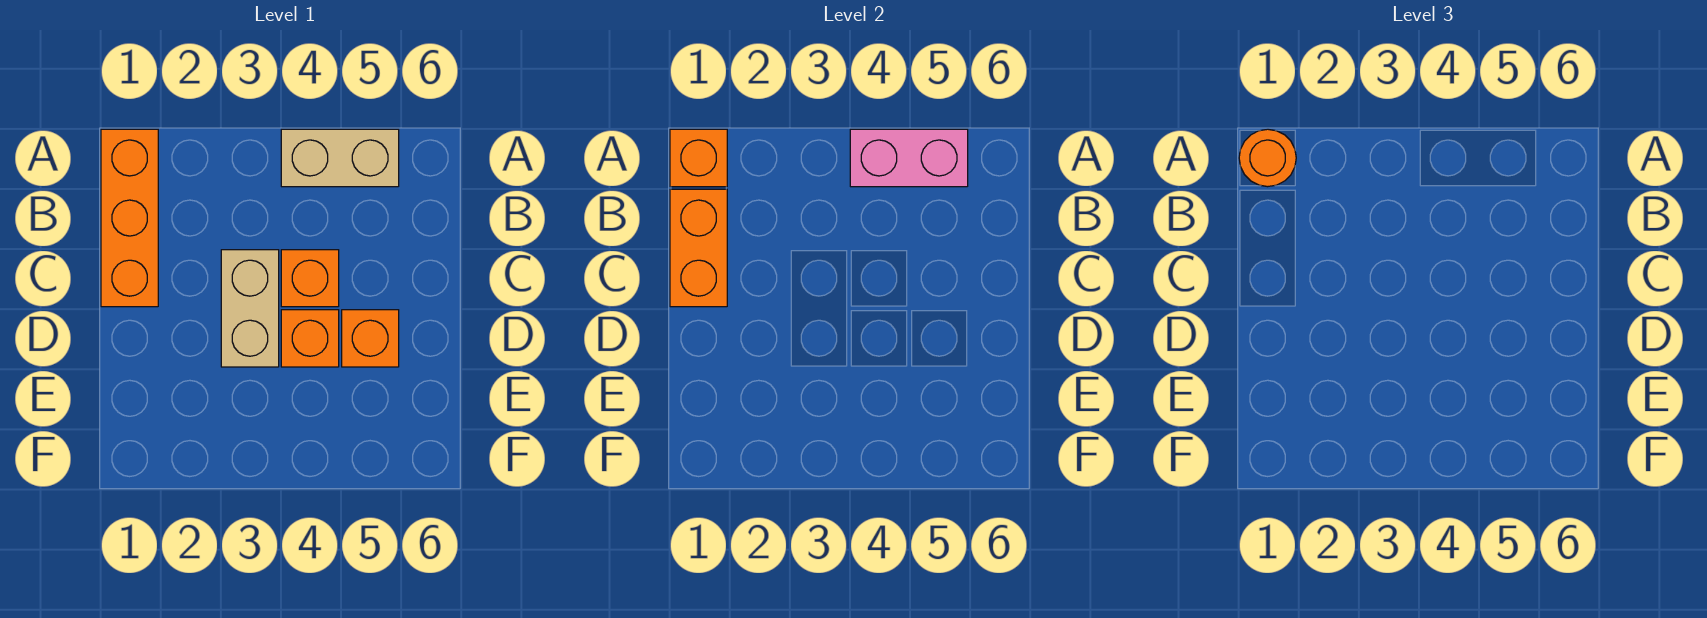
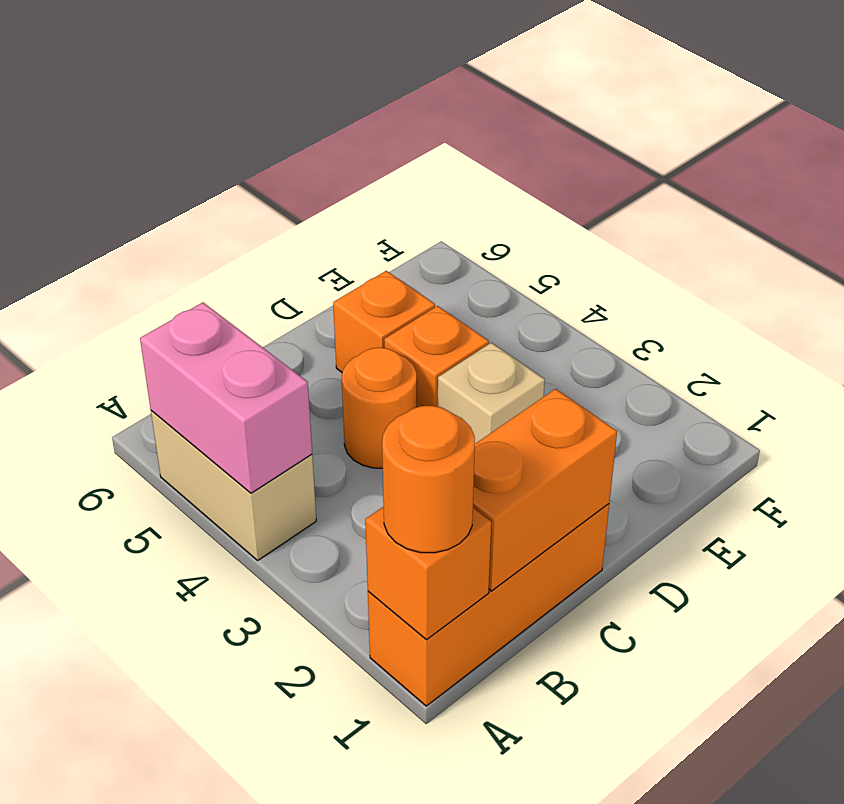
tan brick C3:D3 level 1 -> tan brick D3 level 1
orange brick C4 level 1 -> orange round brick C4 level 1

